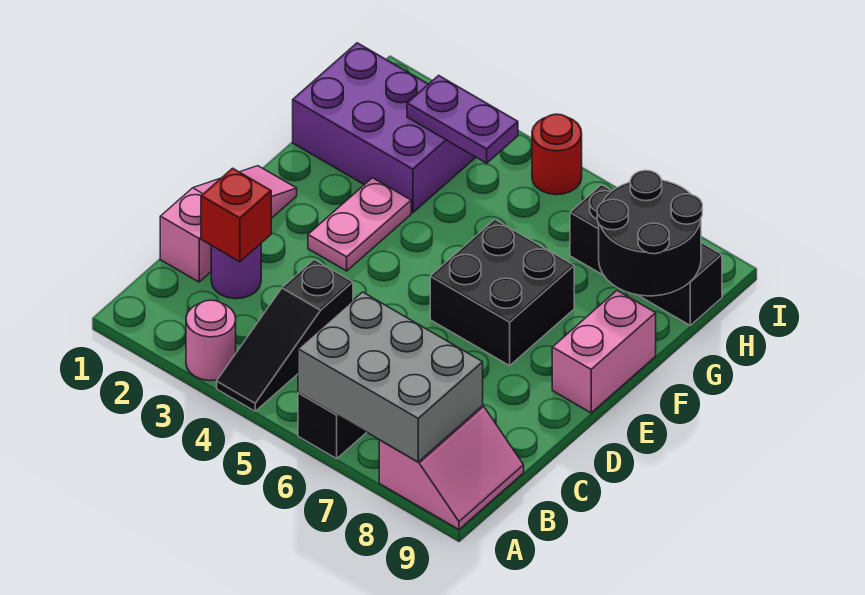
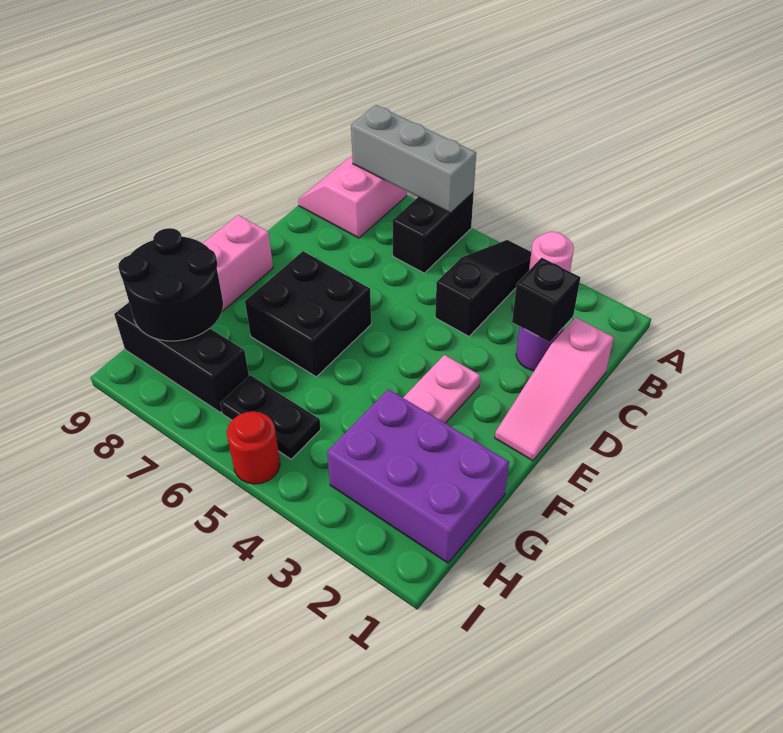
grey brick A6:B8 level 2 -> grey brick A6:A8 level 2
red brick C2 level 2 -> black brick C2 level 2
purple plate H3:H4 level 2 -> none
none -> black plate H5:H6 level 1

